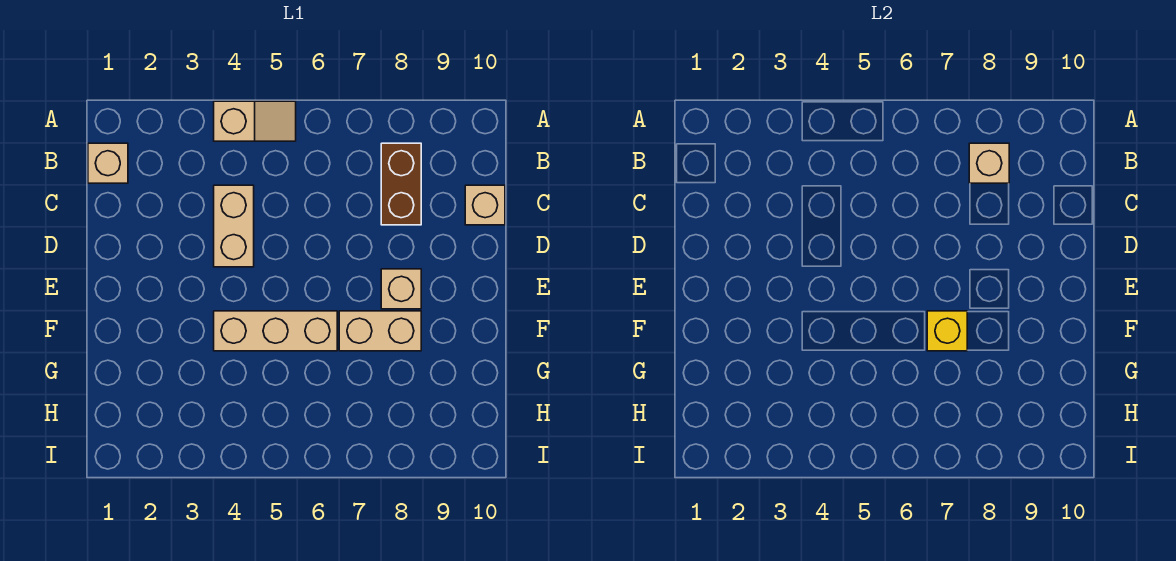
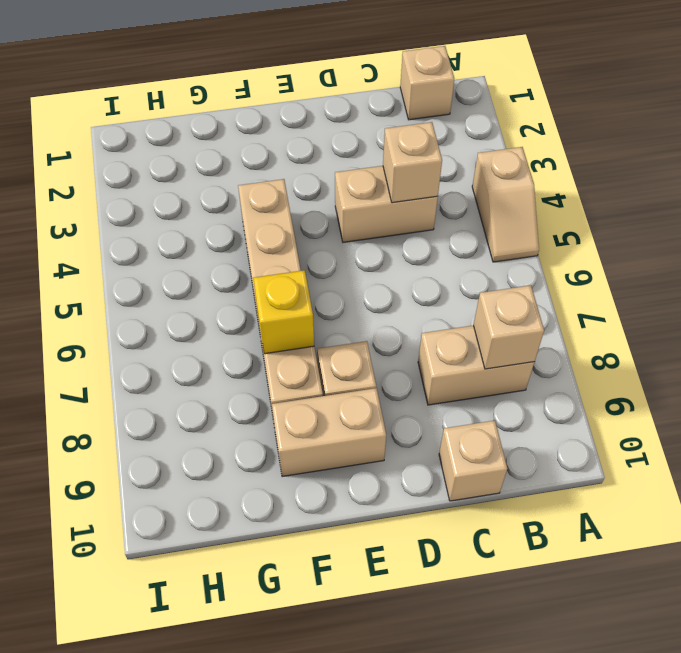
brown brick B8:C8 level 1 -> tan brick B8:C8 level 1
none -> tan brick C4 level 2
none -> tan brick E9:F9 level 1

